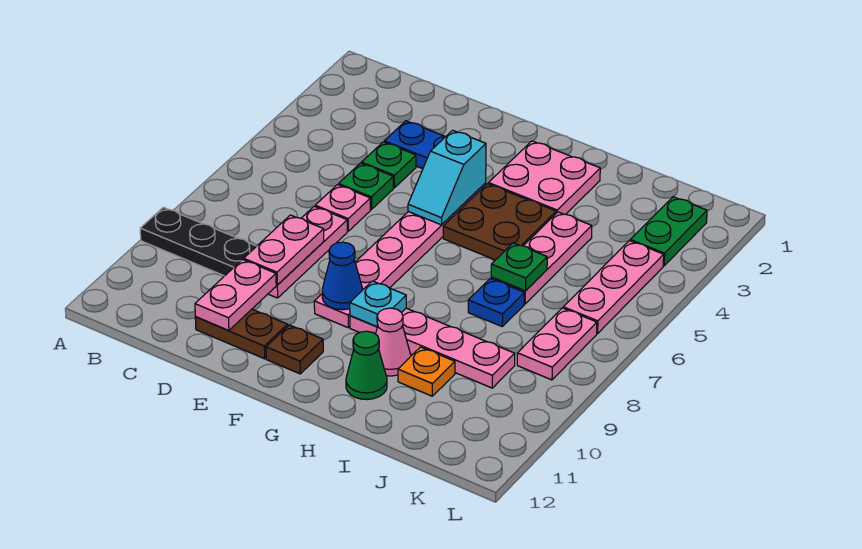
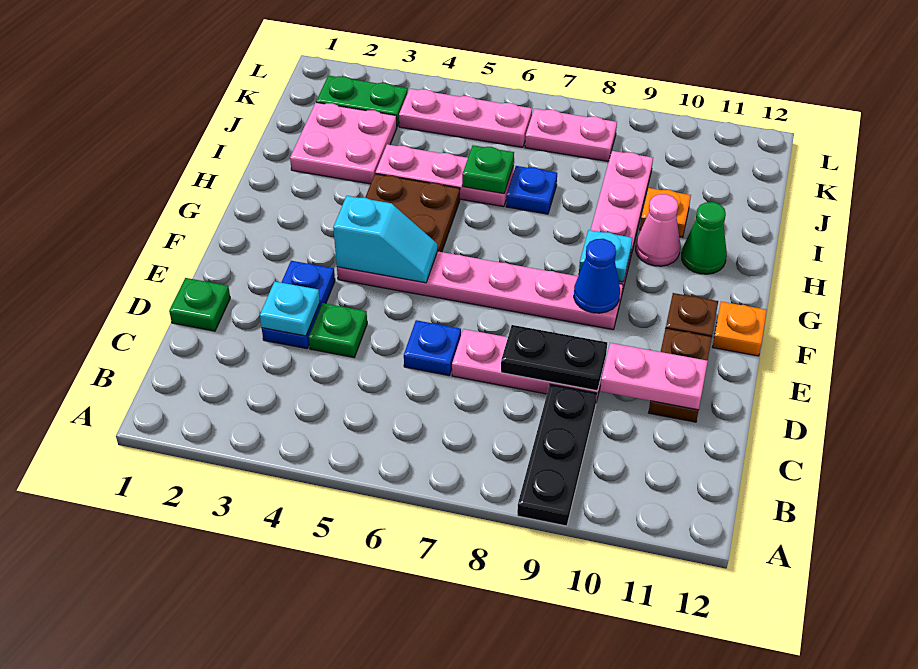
none -> cyan plate D3 level 2
green plate D5 level 1 -> green plate D1 level 1
pink plate D6 level 1 -> blue plate D6 level 1
pink plate D8:D9 level 2 -> black plate D8:D9 level 2
none -> orange plate F12 level 1
pink plate G2:H3 level 1 -> pink plate I2:J3 level 1

